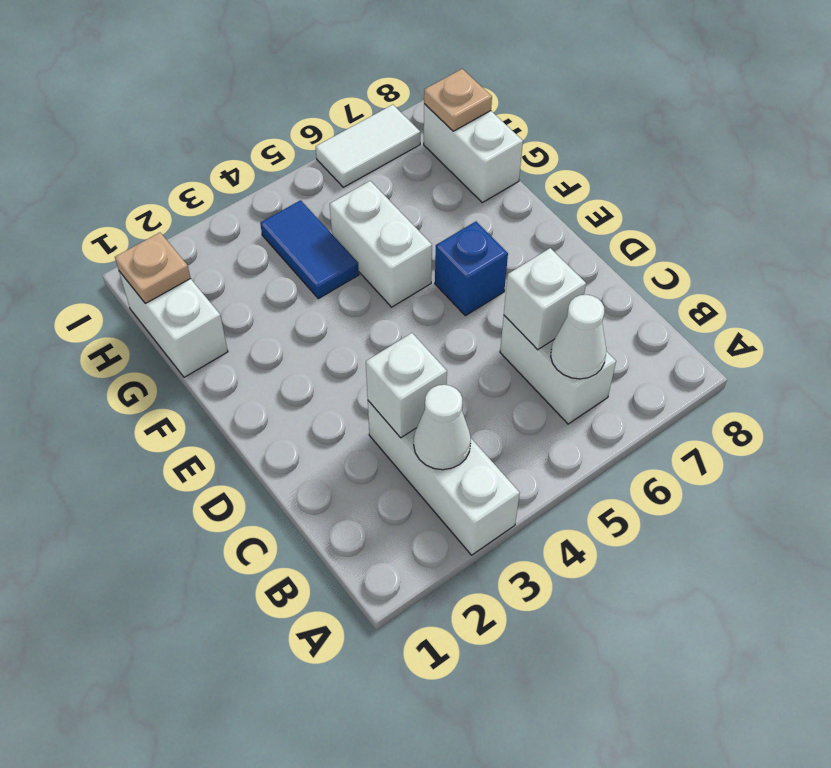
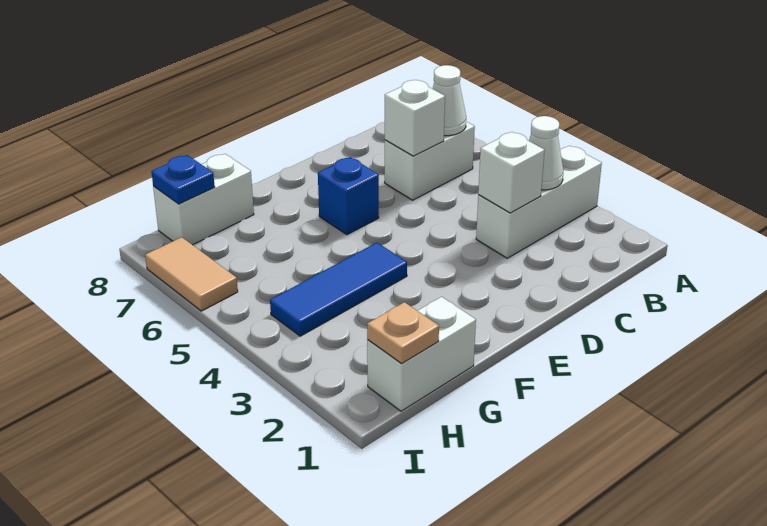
white brick F5:G5 level 1 -> none
blue tile G4:H4 level 1 -> blue tile F4:H4 level 1
tan plate H8 level 2 -> blue plate H8 level 2
white tile I6:I7 level 1 -> tan tile I6:I7 level 1

